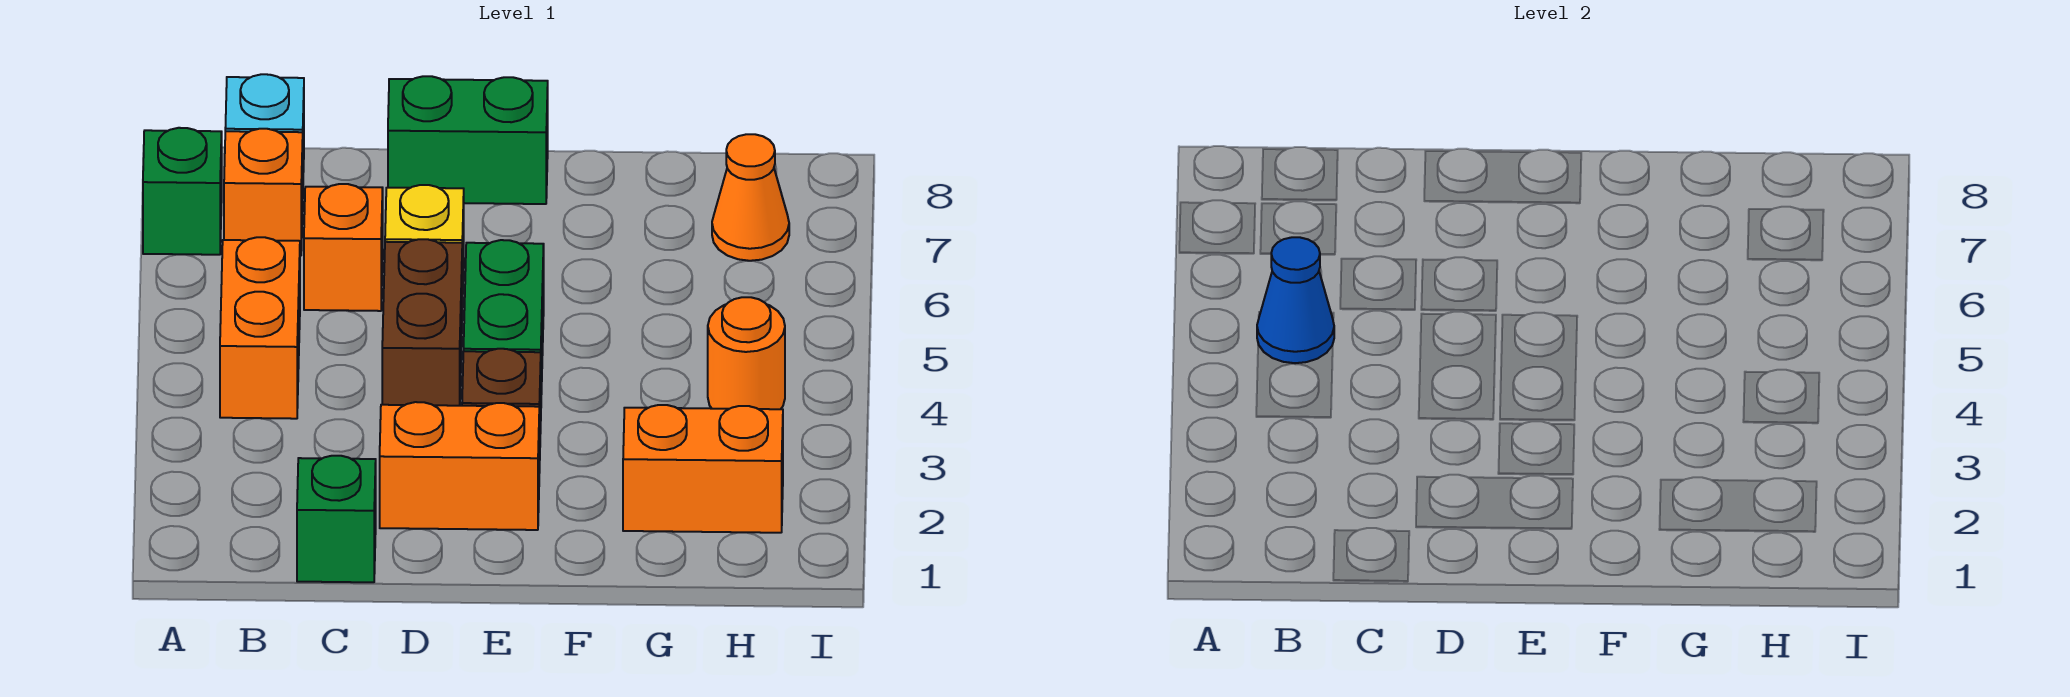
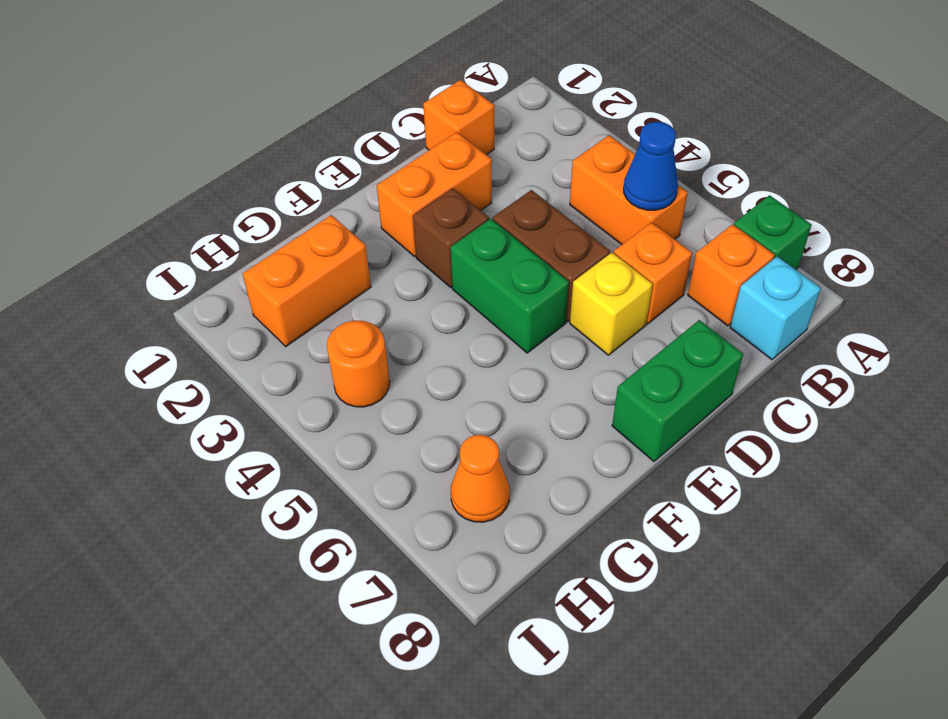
green brick C1 level 1 -> orange brick C1 level 1

